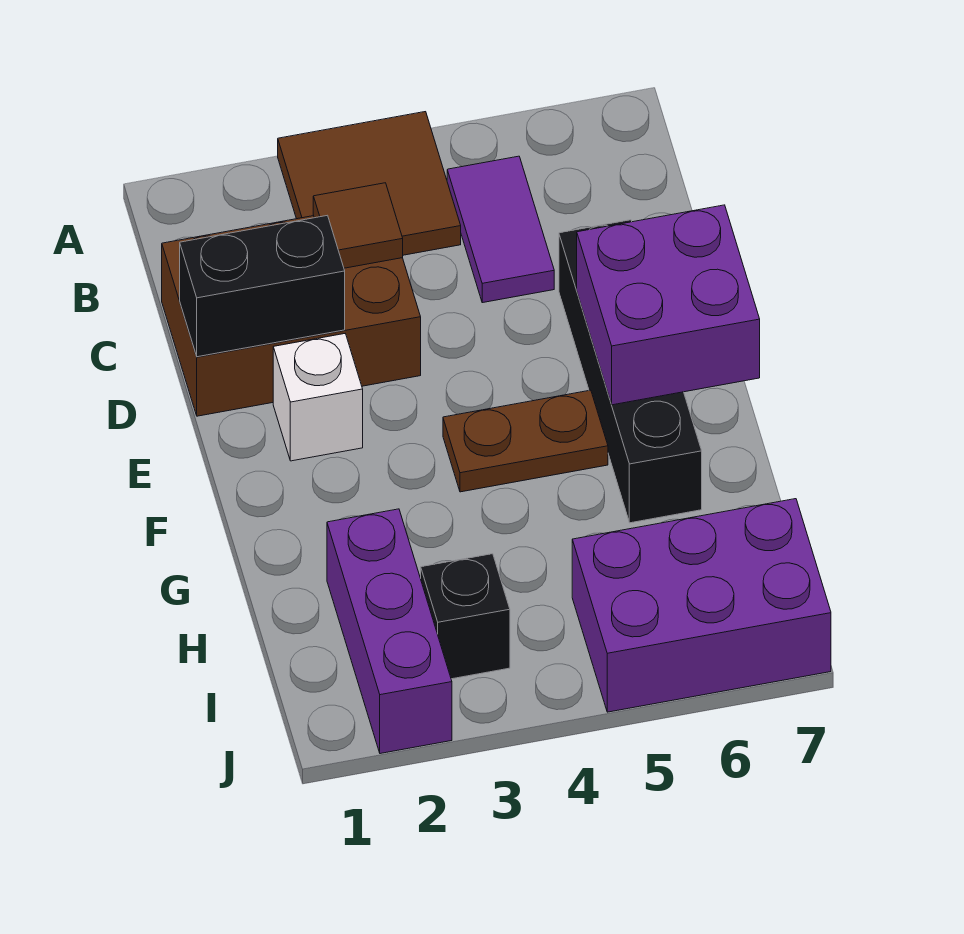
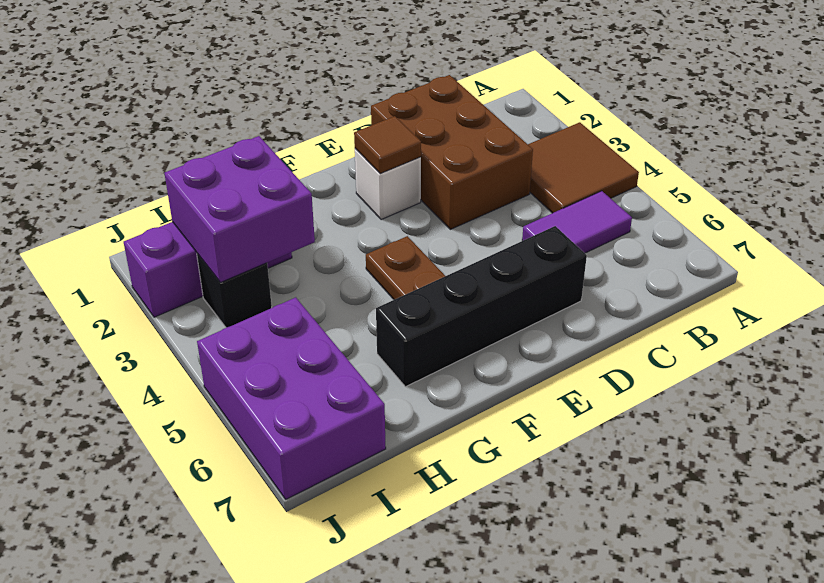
brown tile C3 level 2 -> brown tile E2 level 2
black brick D1:D2 level 2 -> none
purple brick E6:F7 level 2 -> purple brick H2:I3 level 2

